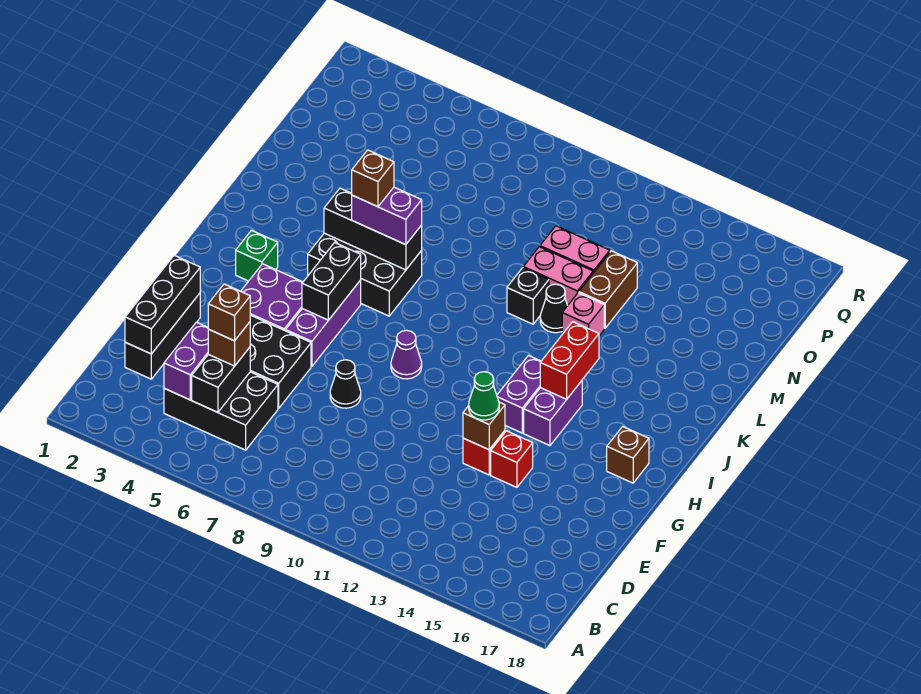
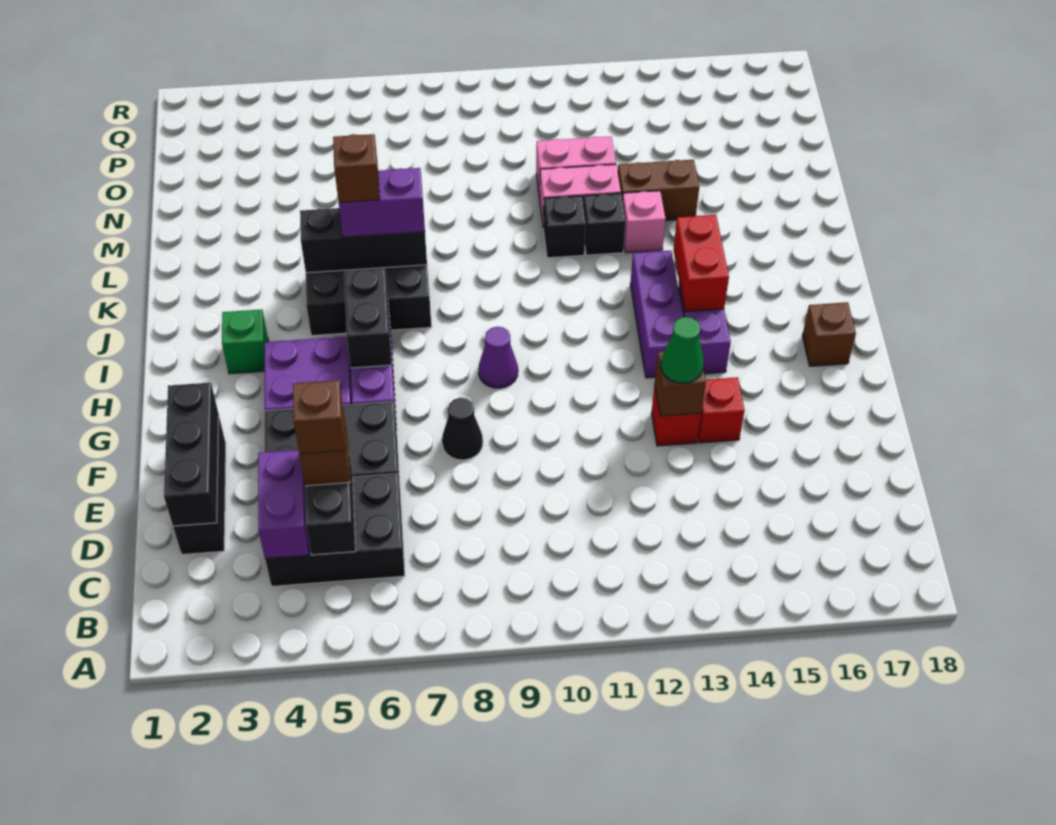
purple brick H13:I13 level 1 -> purple brick H13:J13 level 1
black cone L12 level 1 -> black brick L12 level 1
brown brick M13:N13 level 1 -> brown brick M13:M14 level 1

